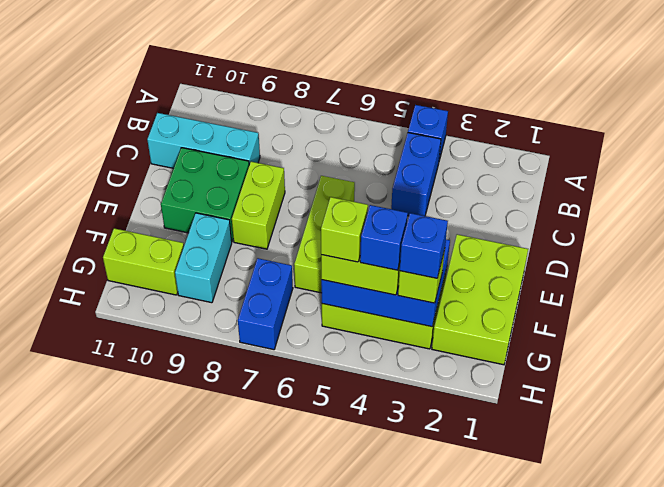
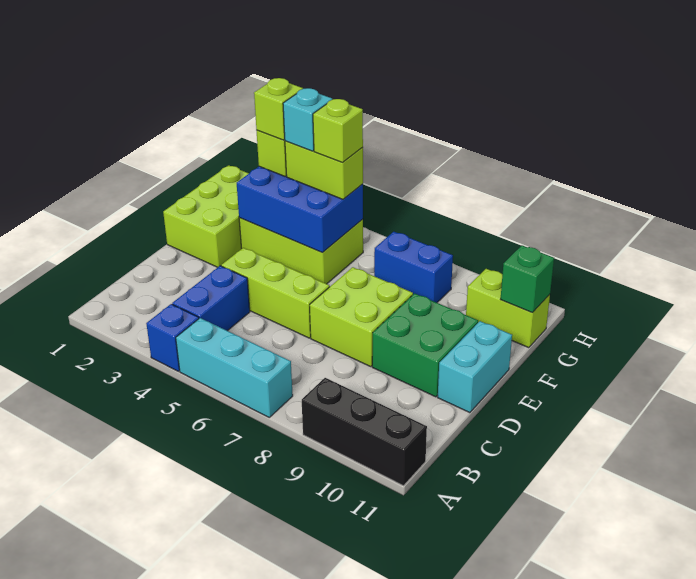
none -> black brick A9:A11 level 1
cyan brick C9:C11 level 1 -> cyan brick A5:A7 level 1
lime brick D6:F6 level 1 -> lime brick D4:D6 level 1
lime brick D8:E8 level 1 -> lime brick D7:E8 level 1
cyan brick F9:G9 level 1 -> cyan brick D11:E11 level 1
blue brick G3 level 4 -> lime brick G3 level 4
blue brick G4 level 4 -> cyan brick G4 level 4
blue brick G7:H7 level 1 -> blue brick G7:G8 level 1
none -> green brick G11 level 2

